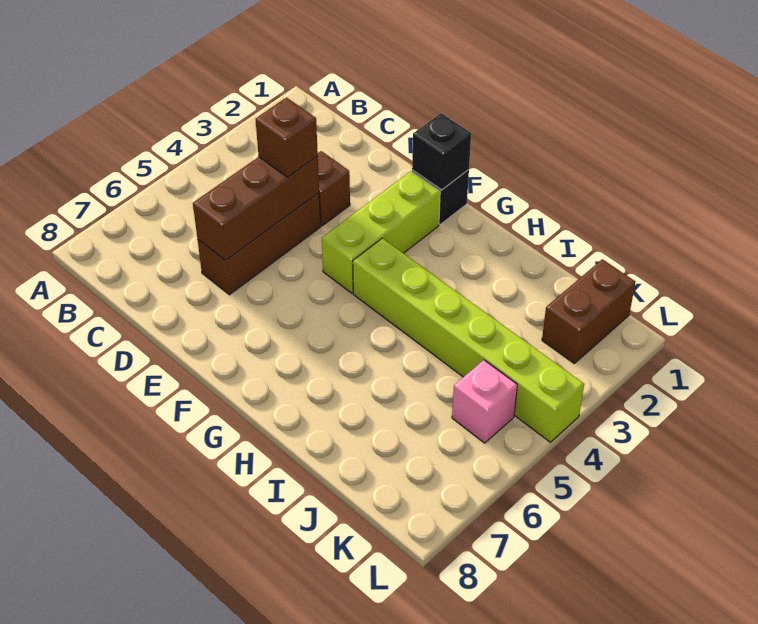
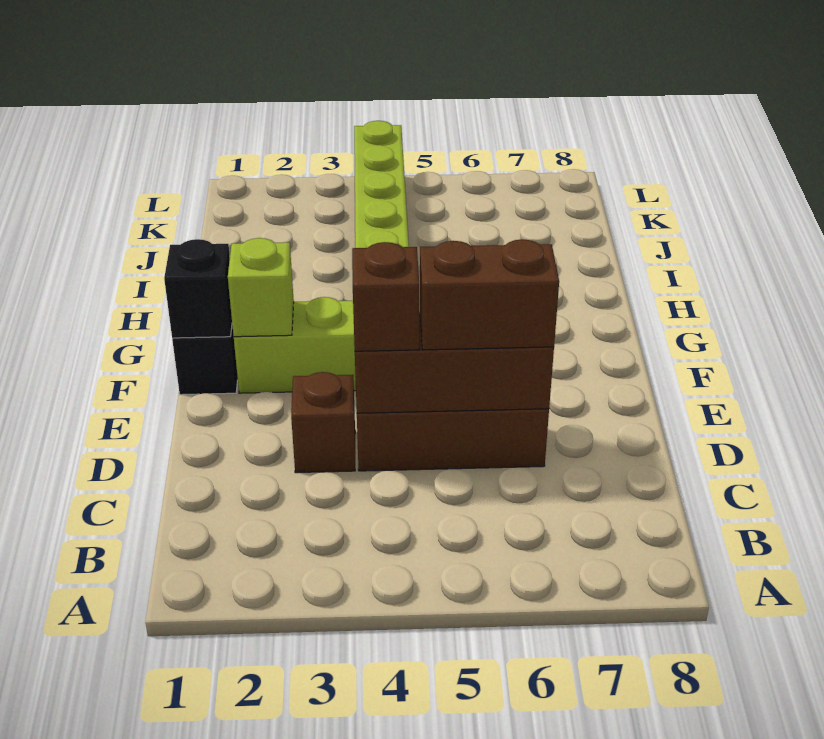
none -> lime brick F2 level 2
brown brick K1:K2 level 1 -> brown brick D5:D6 level 3
pink brick K5 level 1 -> none

